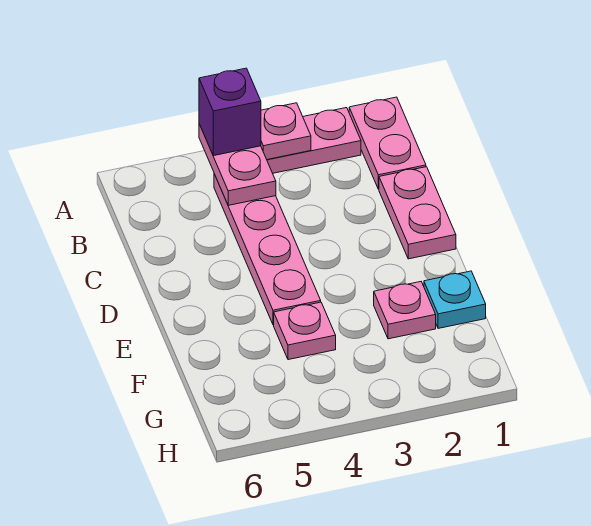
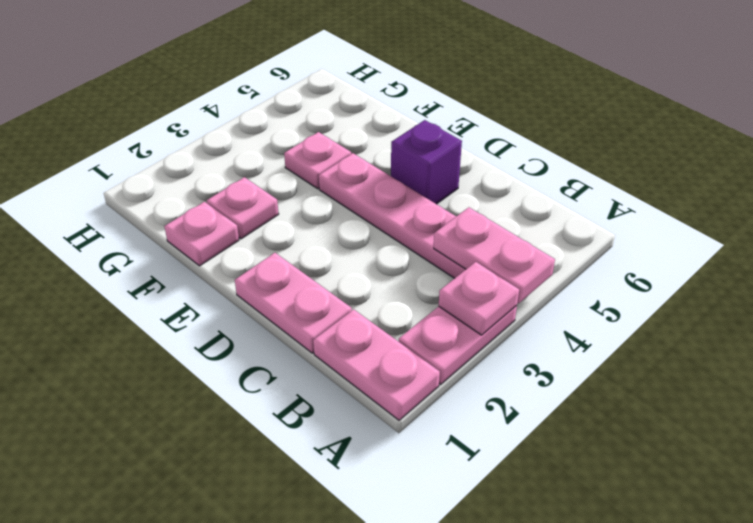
purple brick A4 level 3 -> purple brick D5 level 1
cyan plate F1 level 1 -> pink plate F1 level 1

